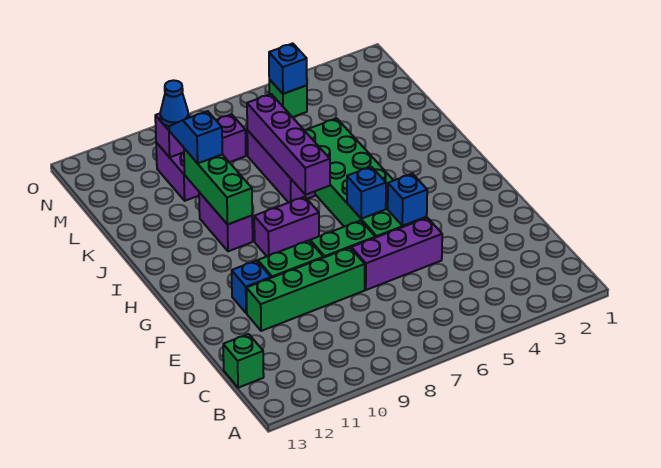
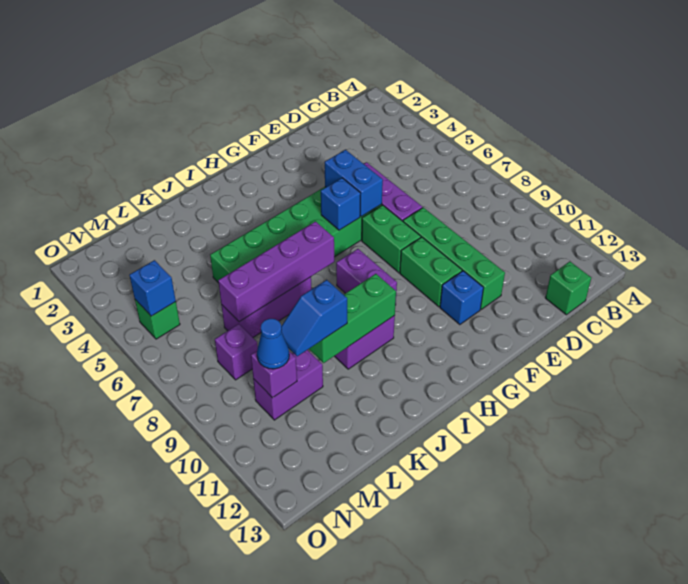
blue brick F5 level 2 -> blue brick F5:F6 level 2

